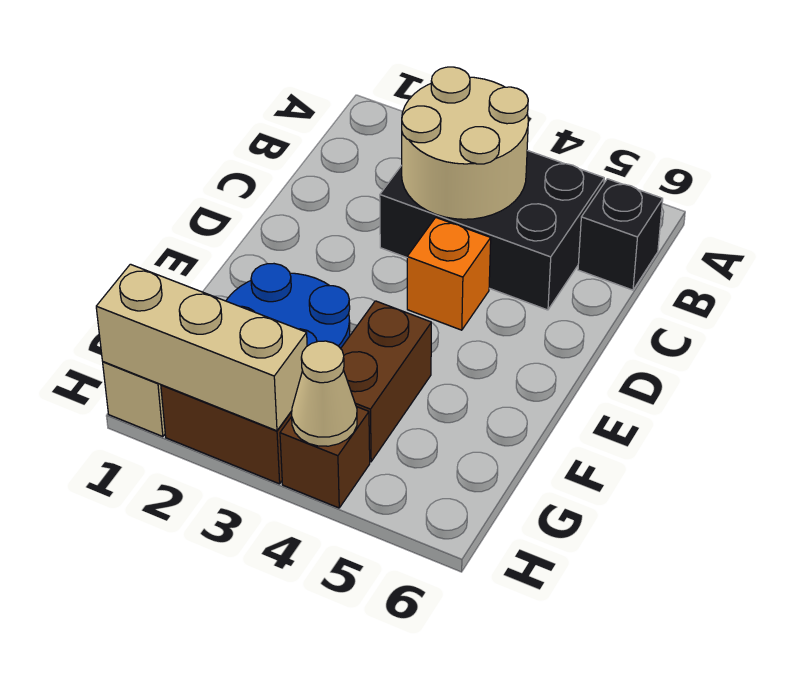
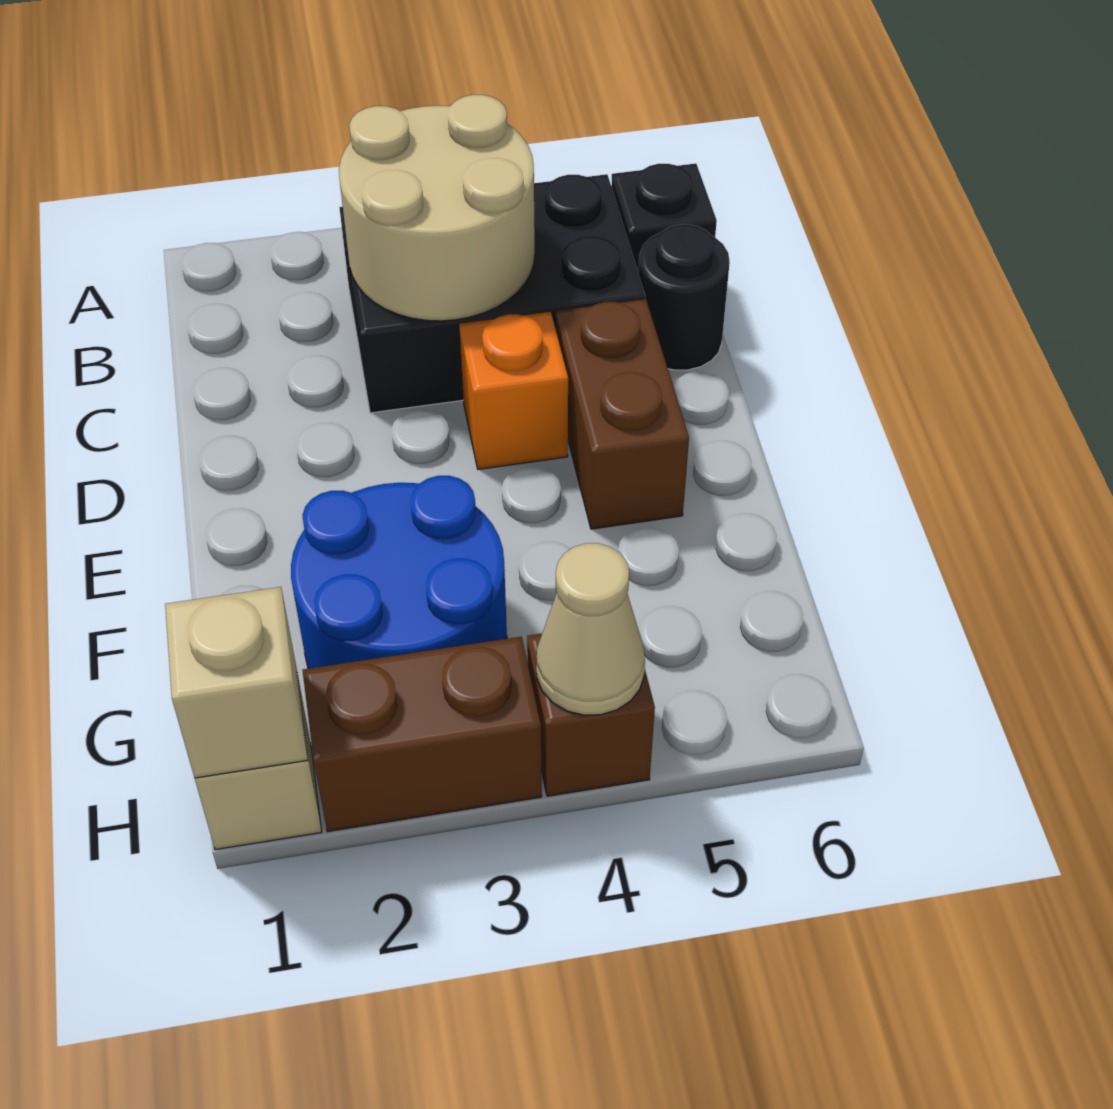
none -> black round brick C6 level 1
brown brick F4:G4 level 1 -> brown brick D5:E5 level 1
tan brick H1:H3 level 2 -> tan brick H1 level 2

